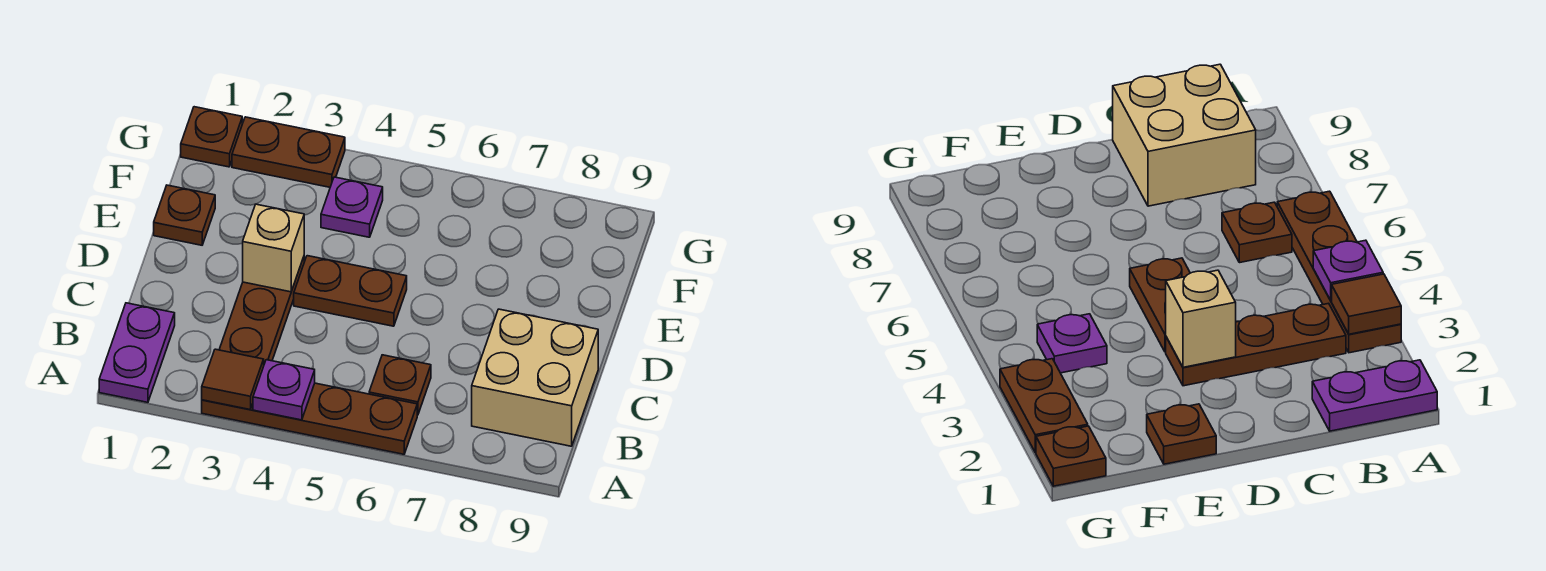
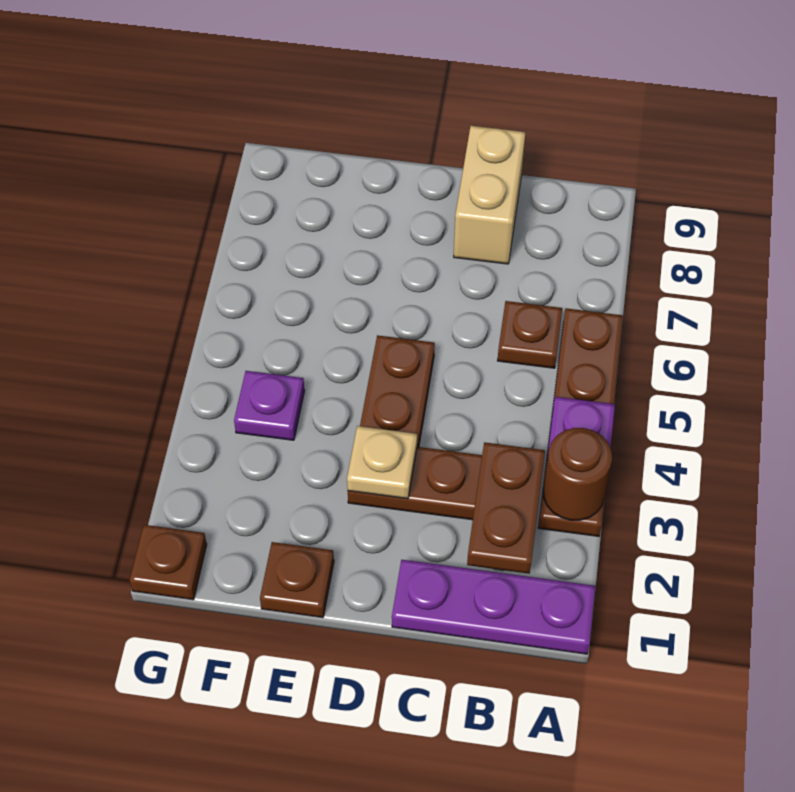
purple plate A1:B1 level 1 -> purple plate A1:C1 level 1
brown tile A3 level 2 -> brown round brick A3 level 2
tan brick B8:C9 level 1 -> tan brick C8:C9 level 1
tan brick D3 level 2 -> tan plate D3 level 2
brown plate G2:G3 level 1 -> brown plate B2:B3 level 2

